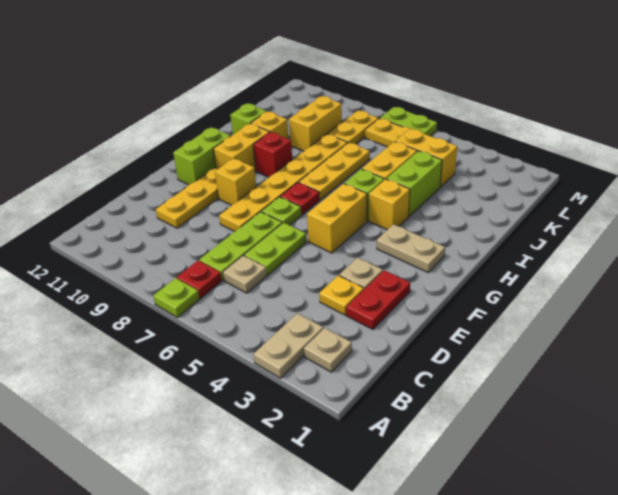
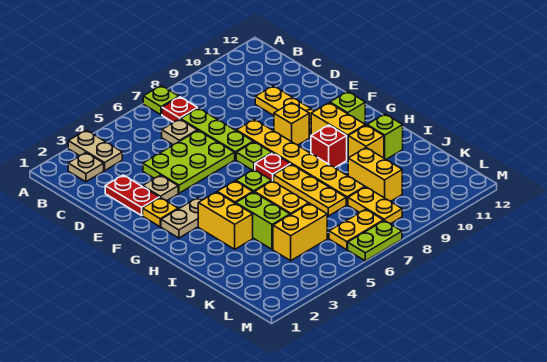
yellow plate D3 level 1 -> yellow plate F2 level 1
lime plate D6:E6 level 1 -> lime plate D4:E6 level 1
yellow brick F5:G5 level 1 -> yellow brick H3:I3 level 1
lime brick F11:G11 level 1 -> lime brick G11 level 1

